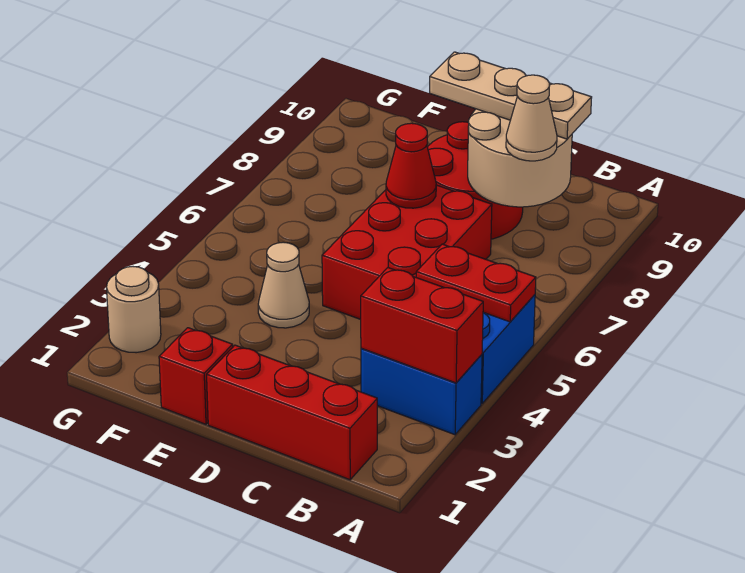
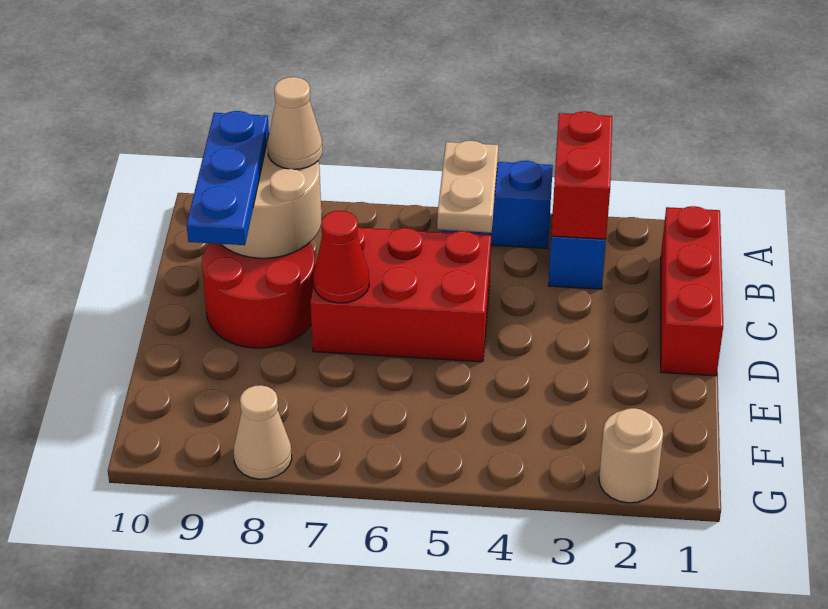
red plate A5:B5 level 2 -> tan plate A5:B5 level 2
tan plate B9:D9 level 3 -> blue plate B9:D9 level 3
red brick E1 level 1 -> none
tan cone E4 level 1 -> tan cone G8 level 1

